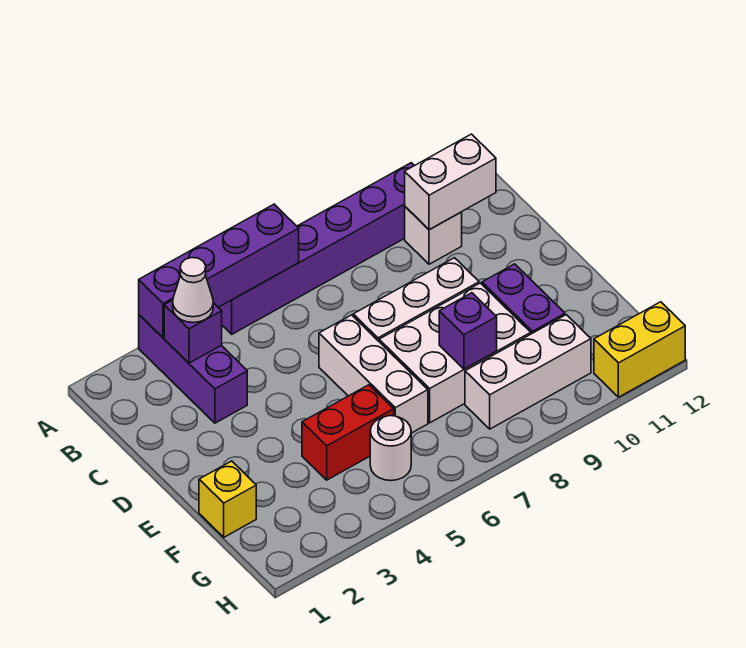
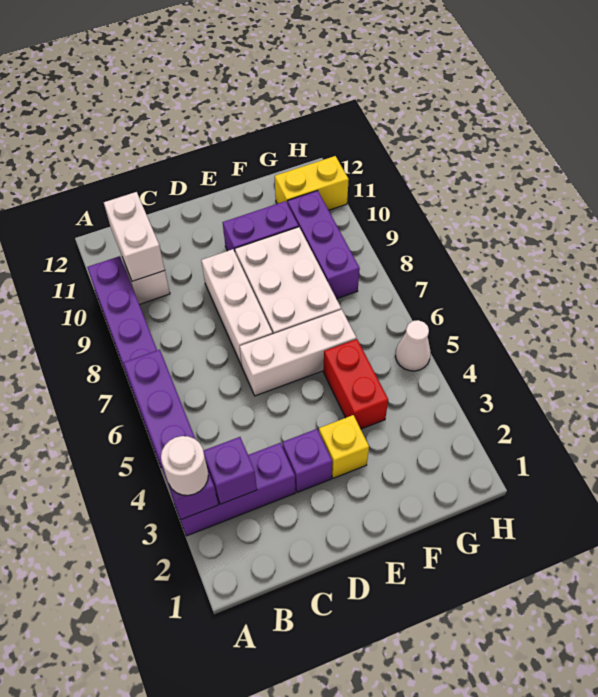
white cone B3 level 3 -> white cone H5 level 1
yellow brick F1 level 1 -> yellow brick E3 level 1
purple brick F8 level 2 -> purple brick D3 level 1
white round brick G5 level 1 -> white round brick A3 level 3
white brick G8:G10 level 1 -> purple brick G8:G10 level 1
yellow brick H11:H12 level 1 -> yellow brick G11:H11 level 1

